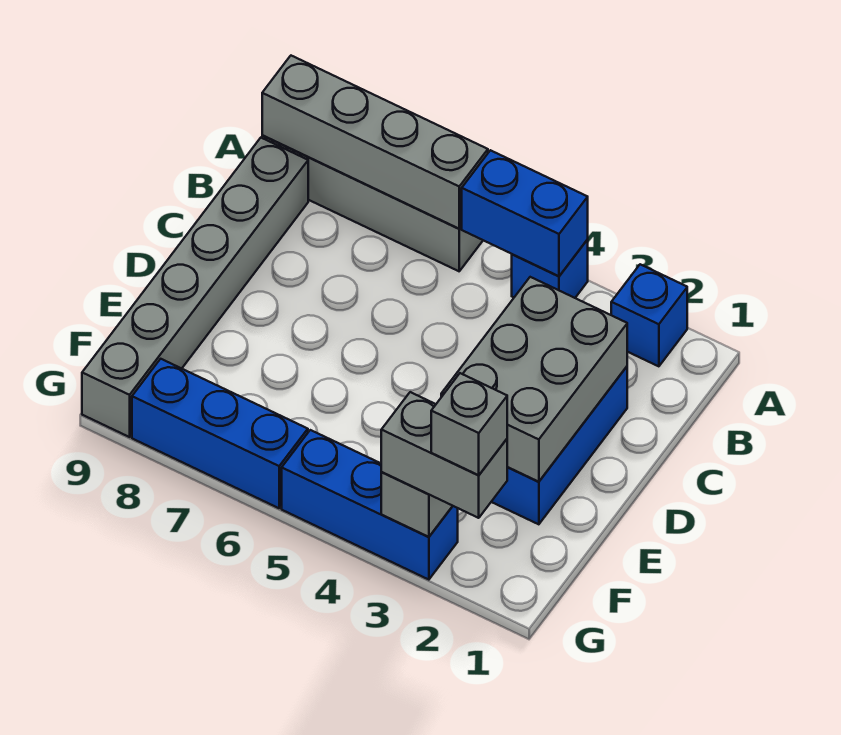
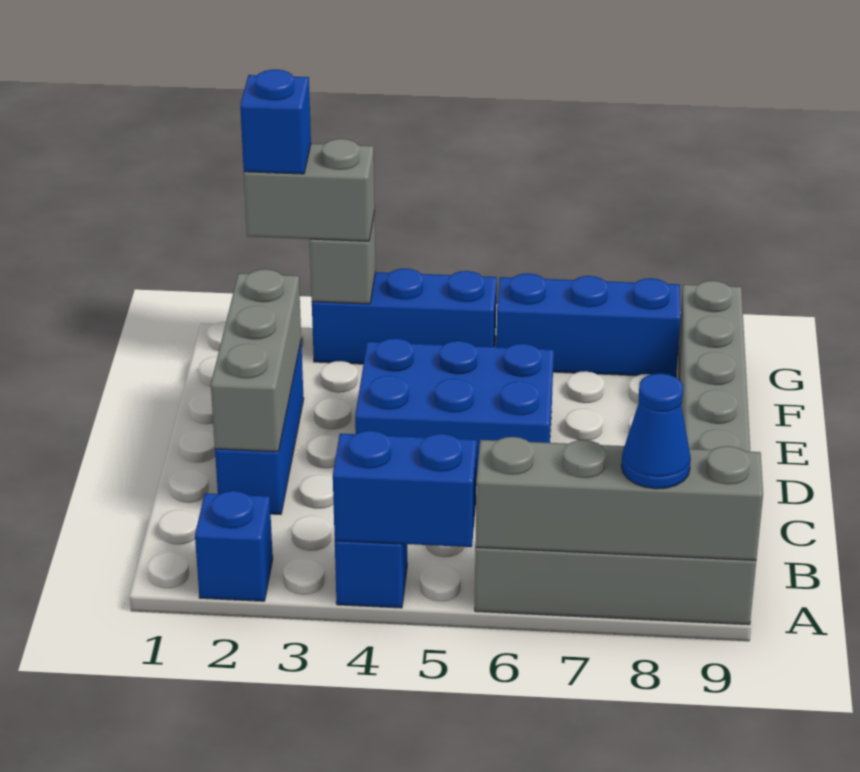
none -> blue cone A8 level 3
grey brick C2:E3 level 2 -> grey brick C2:E2 level 2
none -> blue brick D4:E6 level 1
grey brick G2 level 4 -> blue brick G2 level 4

